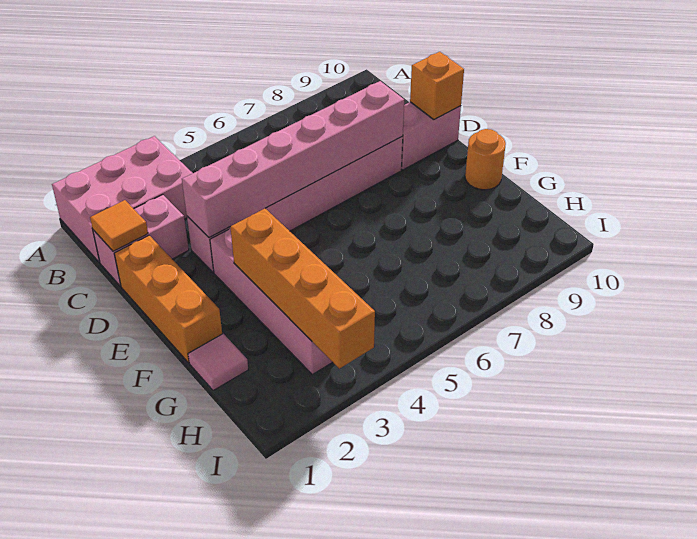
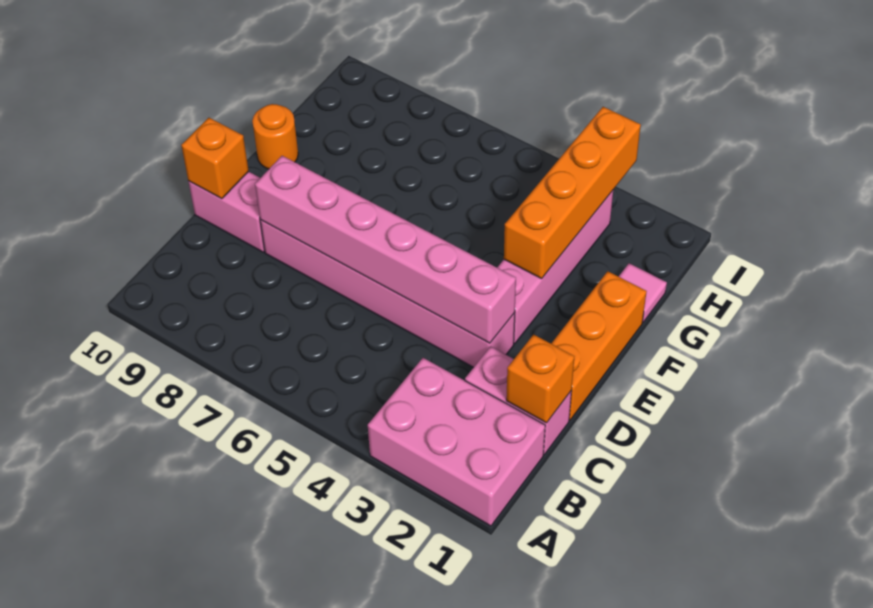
orange tile C1 level 2 -> orange brick C1 level 2

